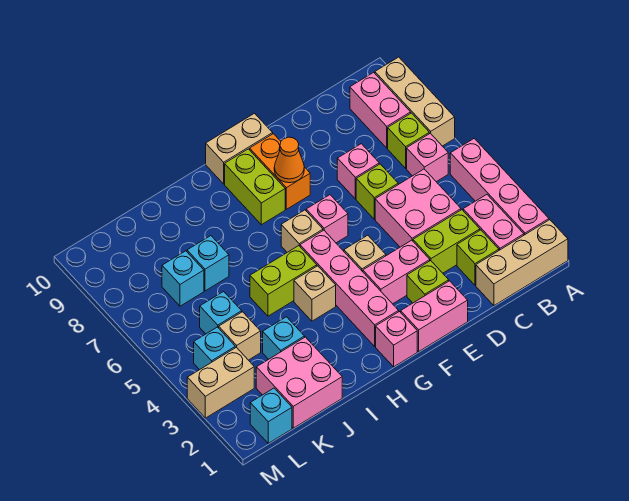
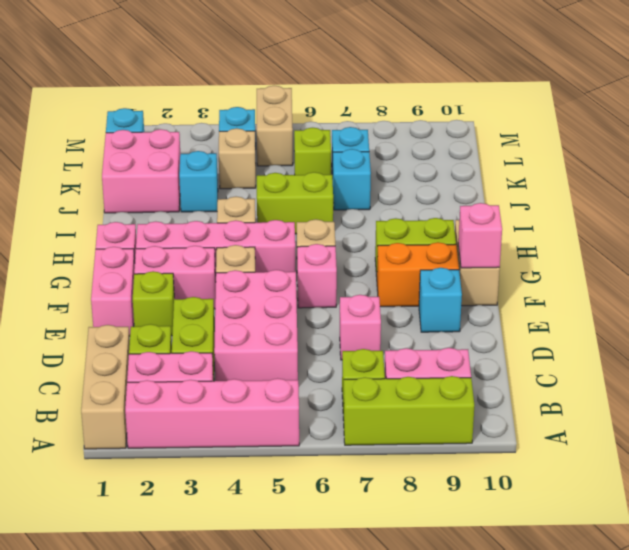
tan brick A7:A9 level 1 -> lime brick A7:A9 level 1
pink brick B6 level 1 -> pink brick F10 level 2
pink brick C4:D5 level 1 -> pink brick C4:E5 level 1
lime brick D6 level 1 -> lime brick K6 level 1
pink brick E3:F3 level 1 -> pink brick F2:F3 level 1
orange cone F8 level 2 -> none
lime brick H5:I5 level 1 -> lime brick I5:I6 level 1
cyan brick K5 level 1 -> cyan brick E9 level 1
tan brick L3:M3 level 1 -> tan brick L5:M5 level 1

